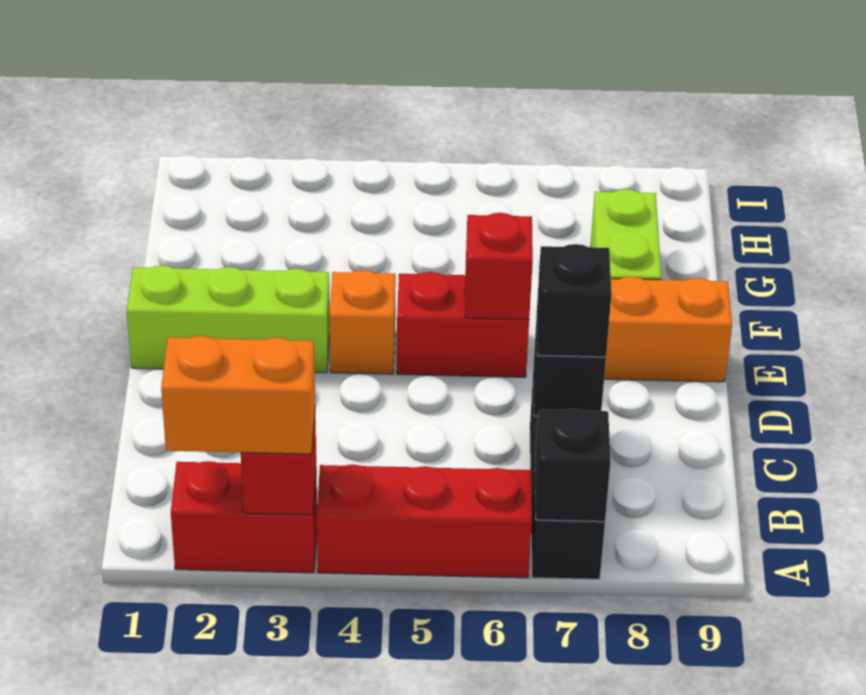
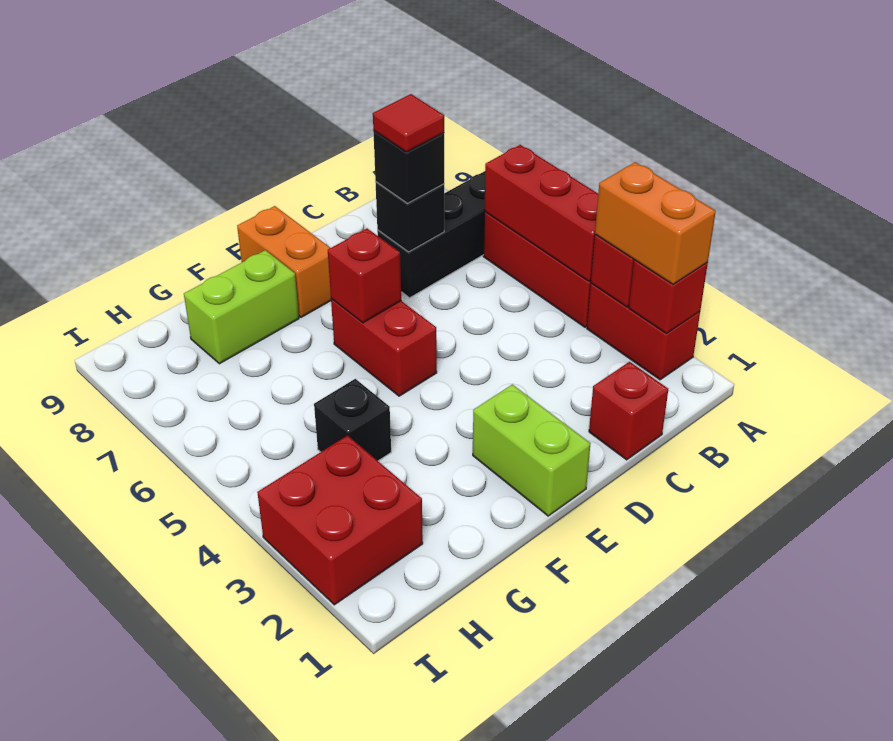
none -> red brick A2 level 2
none -> red brick A4:A6 level 2
black brick A7 level 2 -> black brick G4 level 1
none -> red brick C1 level 1
none -> red tile C7 level 4
lime brick E1:E3 level 1 -> lime brick E1:E2 level 1
orange brick E4 level 1 -> none
none -> red brick H2:I3 level 1

